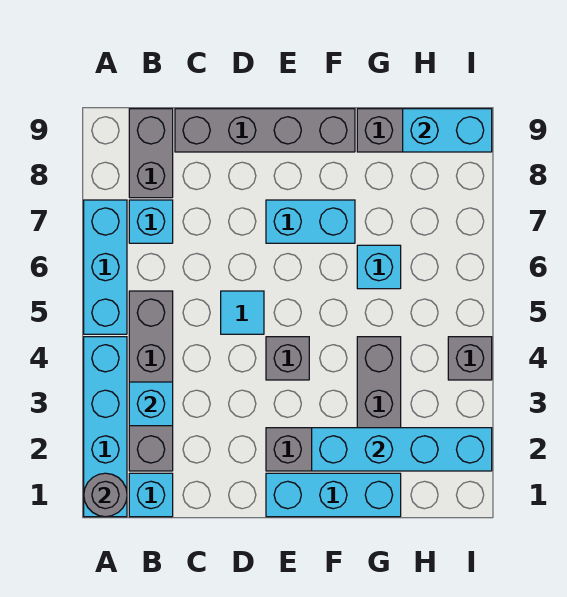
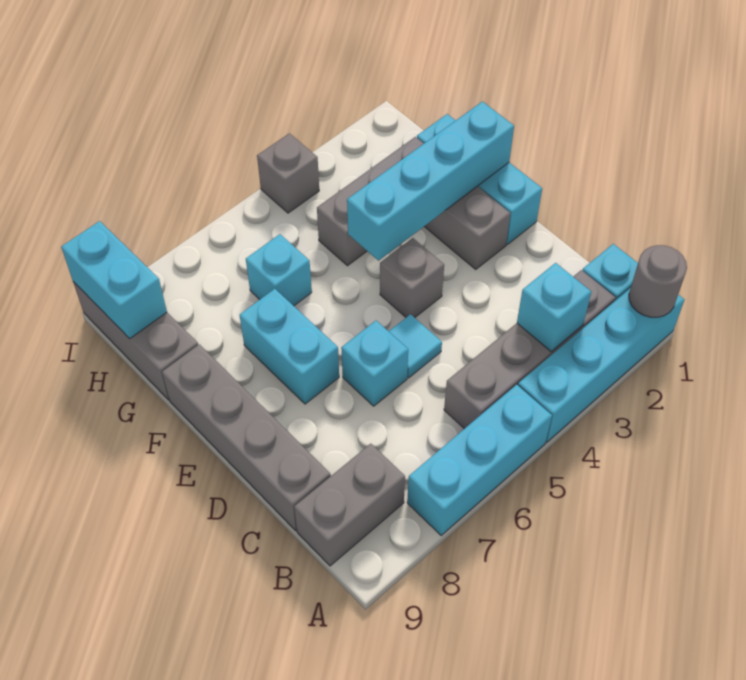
cyan brick B7 level 1 -> cyan brick D6 level 1
cyan brick F2:I2 level 2 -> cyan brick F1:F4 level 2

